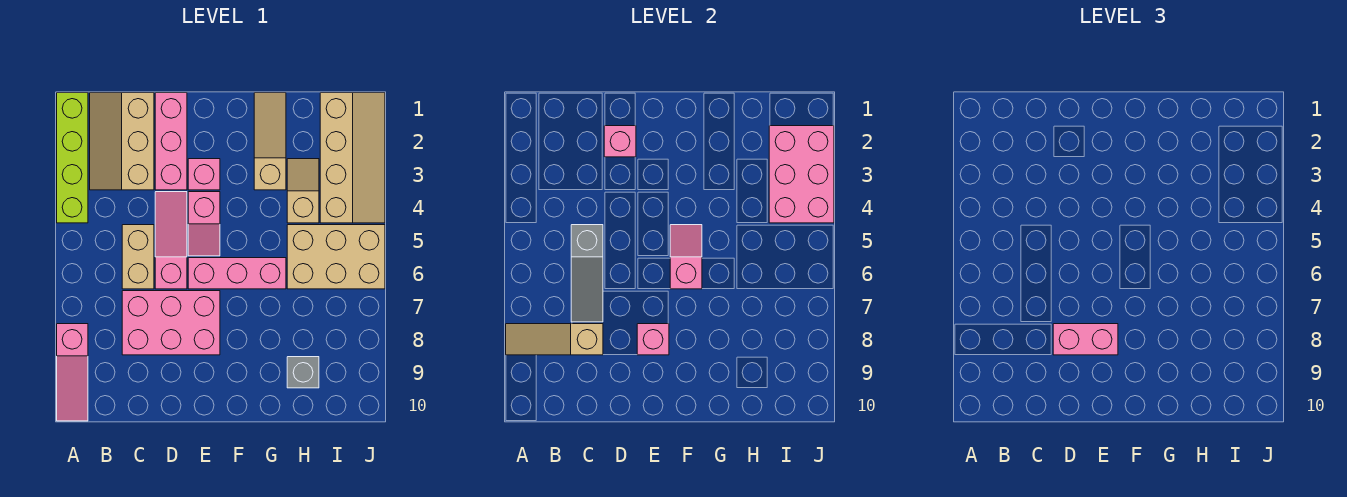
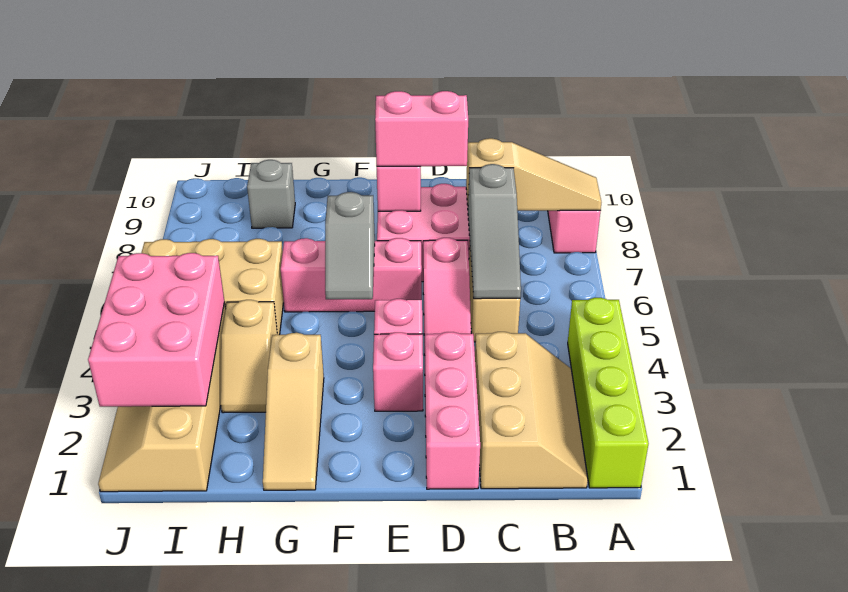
grey slope C5:C7 level 2 top 5 -> grey slope C5:C7 level 2 top 7
pink brick D2 level 2 -> none
pink slope F5:F6 level 2 top 6 -> grey slope F5:F6 level 2 top 6

